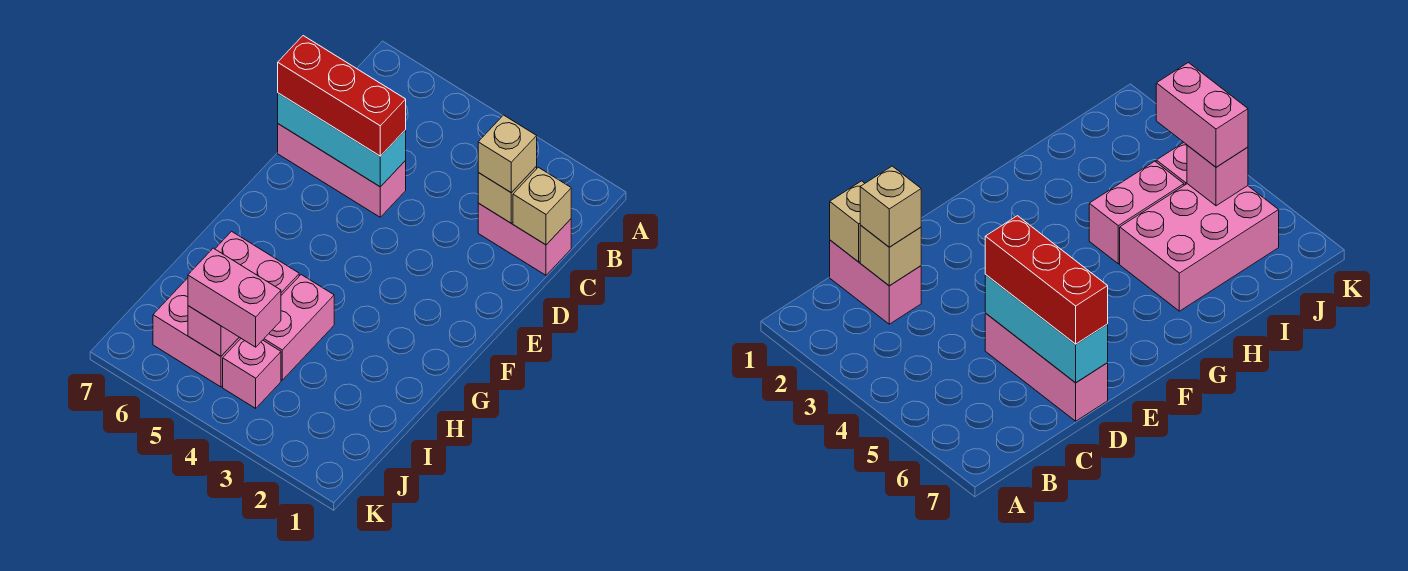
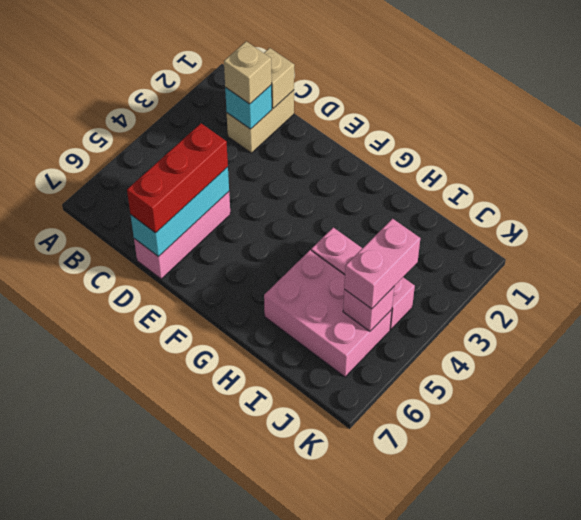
pink brick C1:C2 level 1 -> tan brick C1:C2 level 1
tan brick C2 level 2 -> cyan brick C2 level 2

